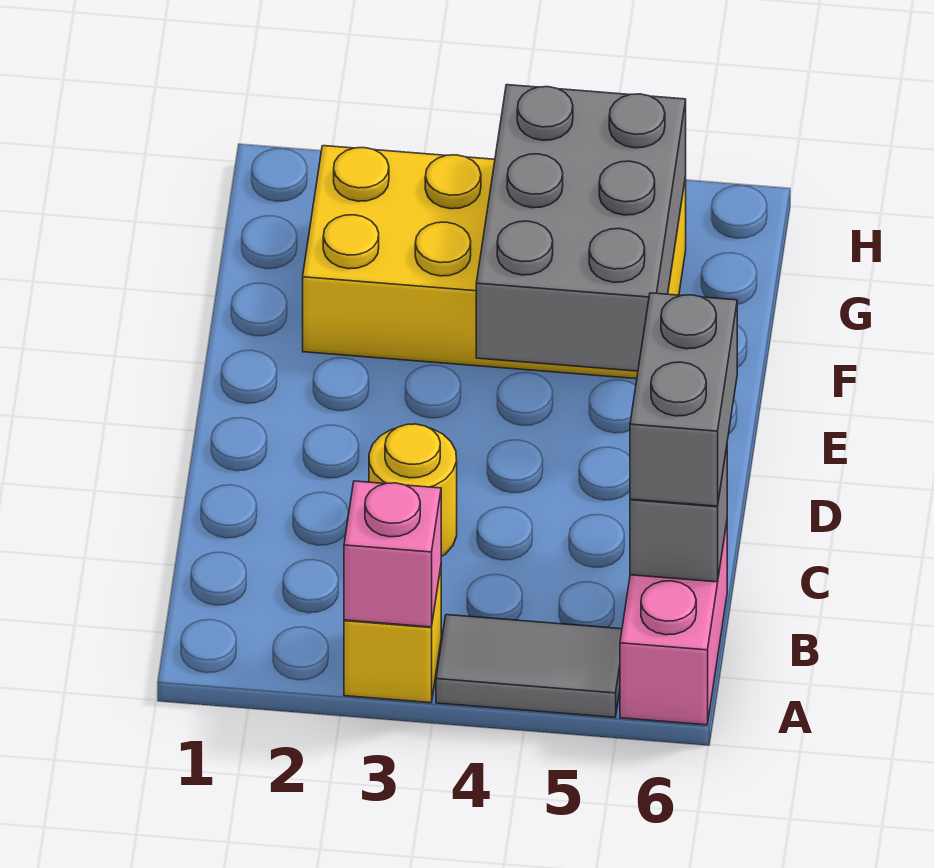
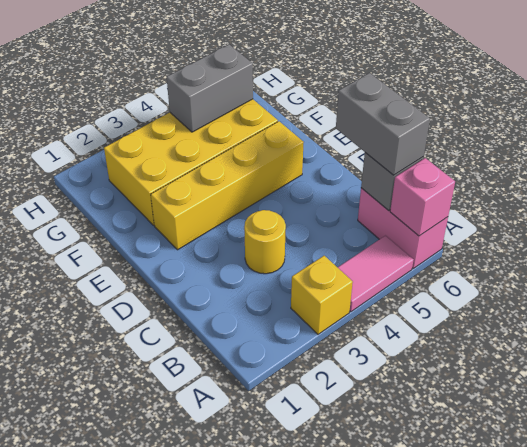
pink brick A3 level 2 -> pink brick A6 level 2
grey tile A4:A5 level 1 -> pink tile A4:A5 level 1
none -> yellow brick E2:E5 level 1
grey brick E4:G5 level 2 -> grey brick G4:G5 level 2

